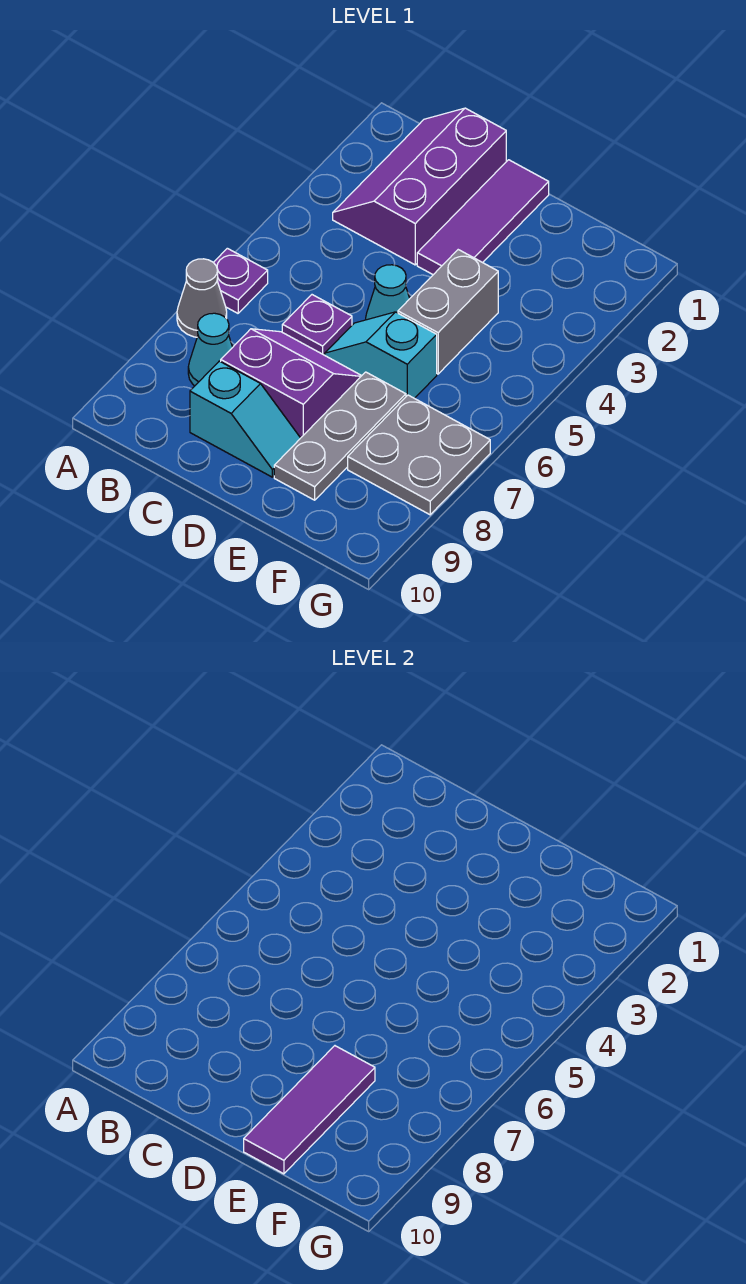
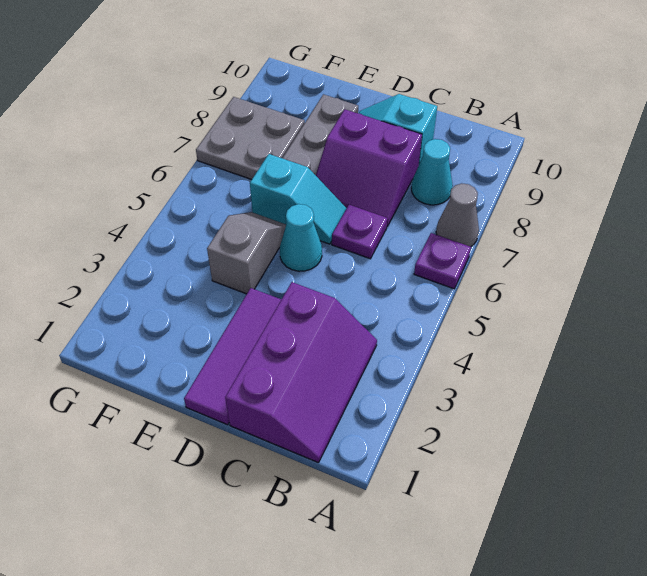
grey brick E4:E5 level 1 -> grey slope E4:E5 level 1 top 4
purple tile E8:E10 level 2 -> none

